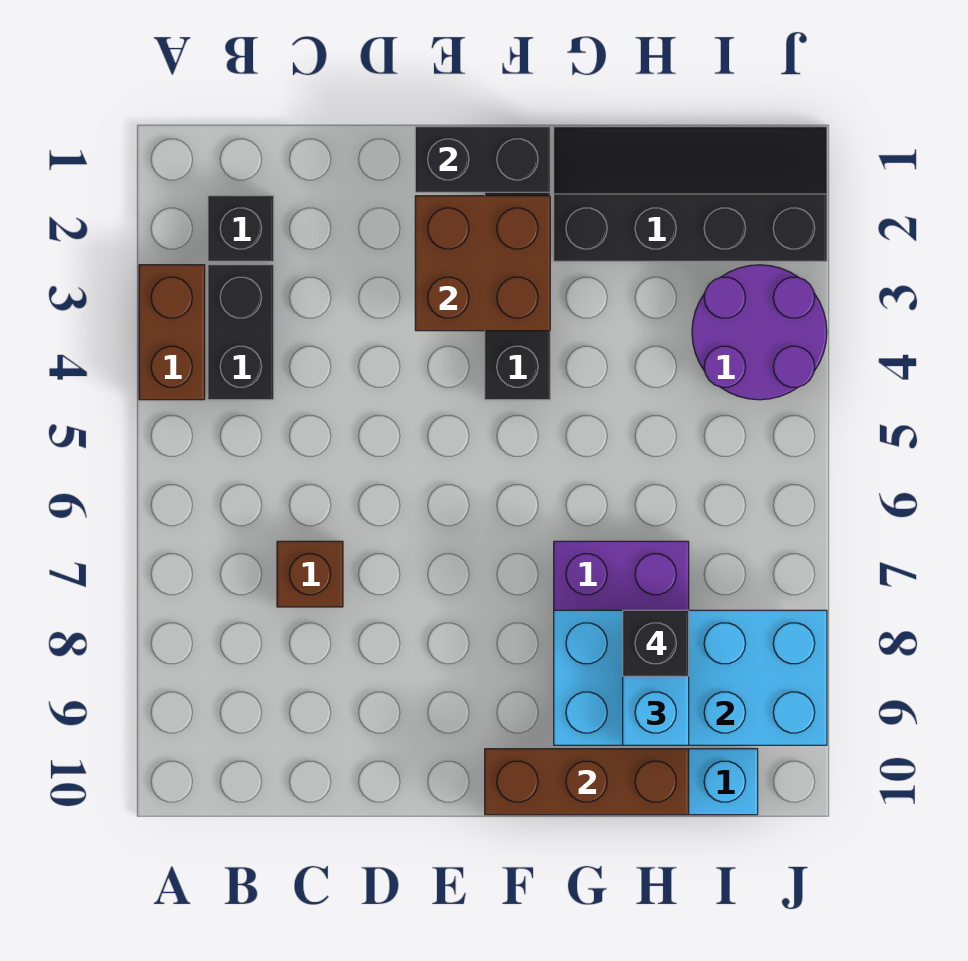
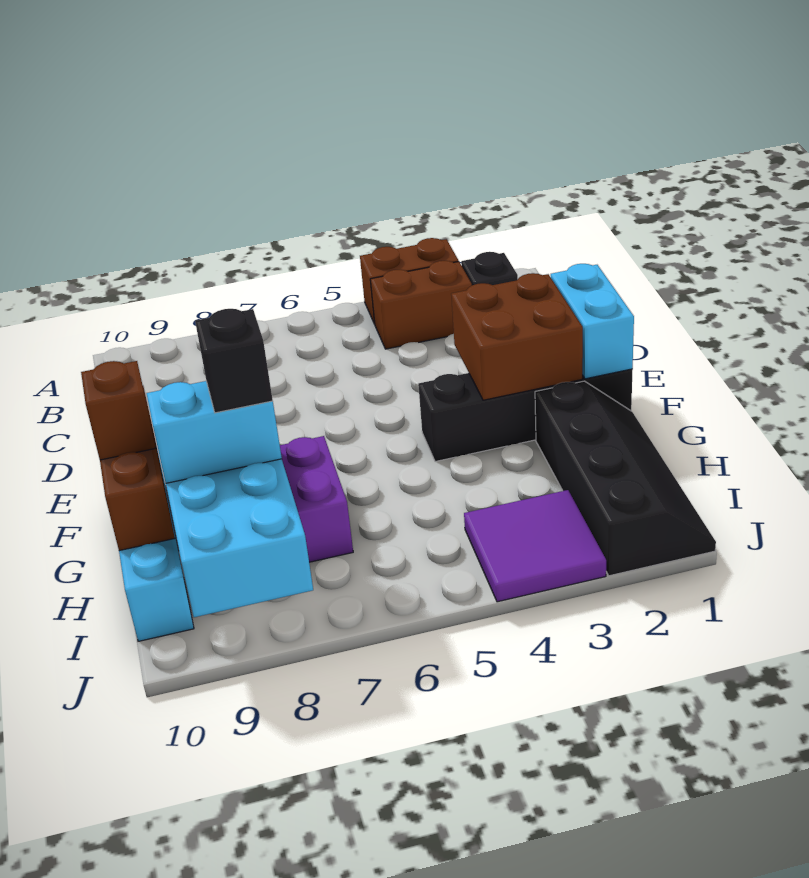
black brick B3:B4 level 1 -> brown brick B3:B4 level 1
brown brick C7 level 1 -> brown brick G10 level 3
black brick E1:F1 level 2 -> cyan brick E1:F1 level 2
purple round brick I3:J4 level 1 -> purple tile I3:J4 level 1

